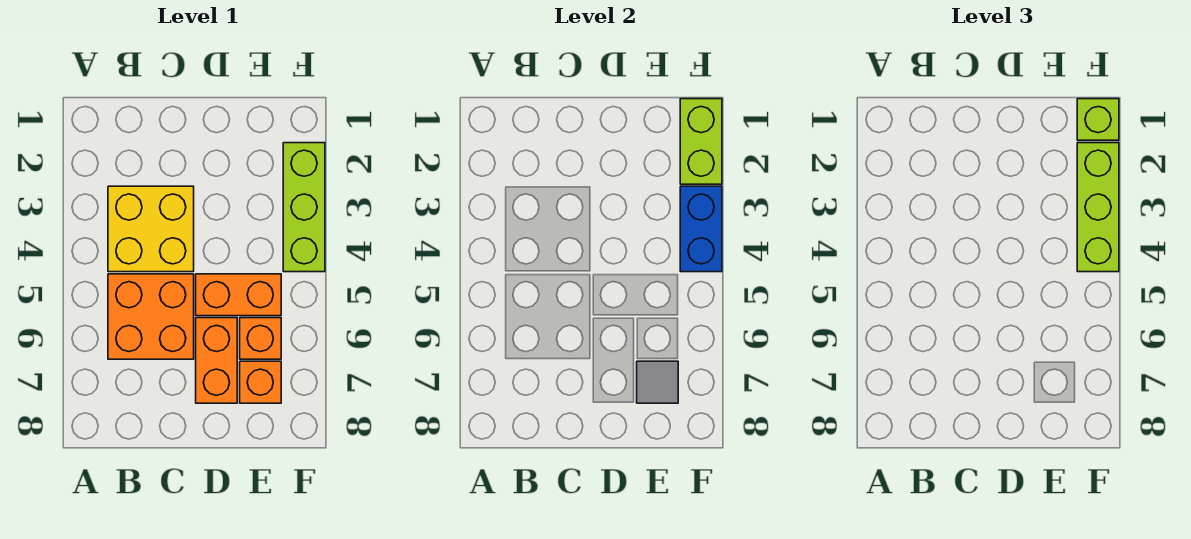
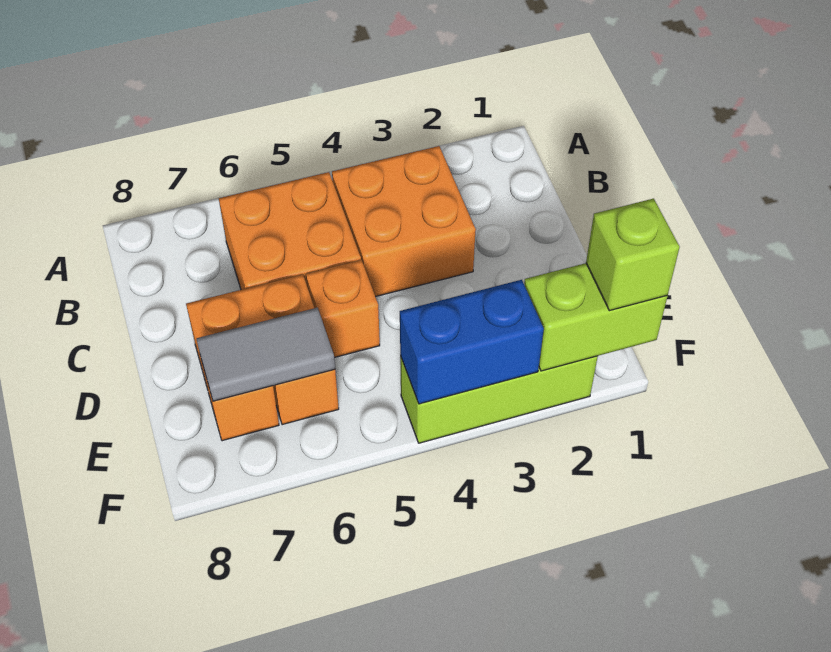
yellow brick B3:C4 level 1 -> orange brick B3:C4 level 1
orange brick D5:E5 level 1 -> orange brick D5 level 1
grey tile E7 level 2 -> grey tile E6:E7 level 2
lime brick F2:F4 level 3 -> none

